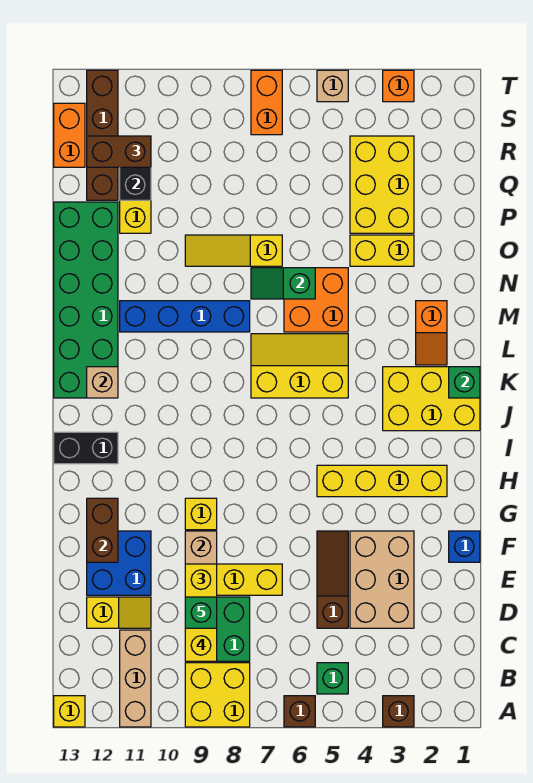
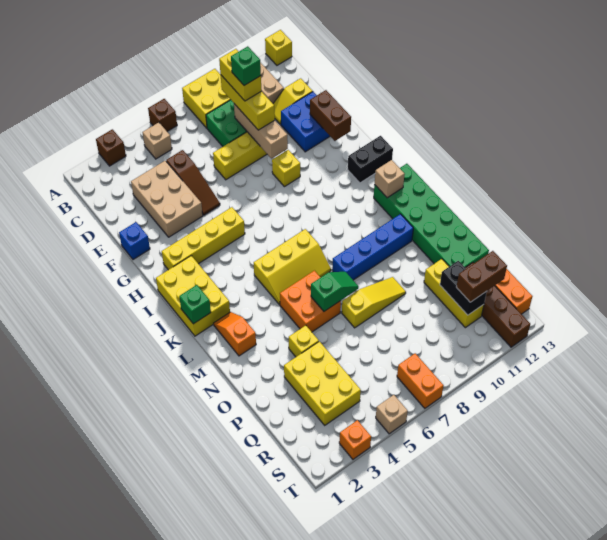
green brick B5 level 1 -> tan brick B5 level 1
yellow brick J1:K3 level 1 -> yellow brick I1:K2 level 1
yellow brick O3:O4 level 1 -> yellow brick O4 level 1

